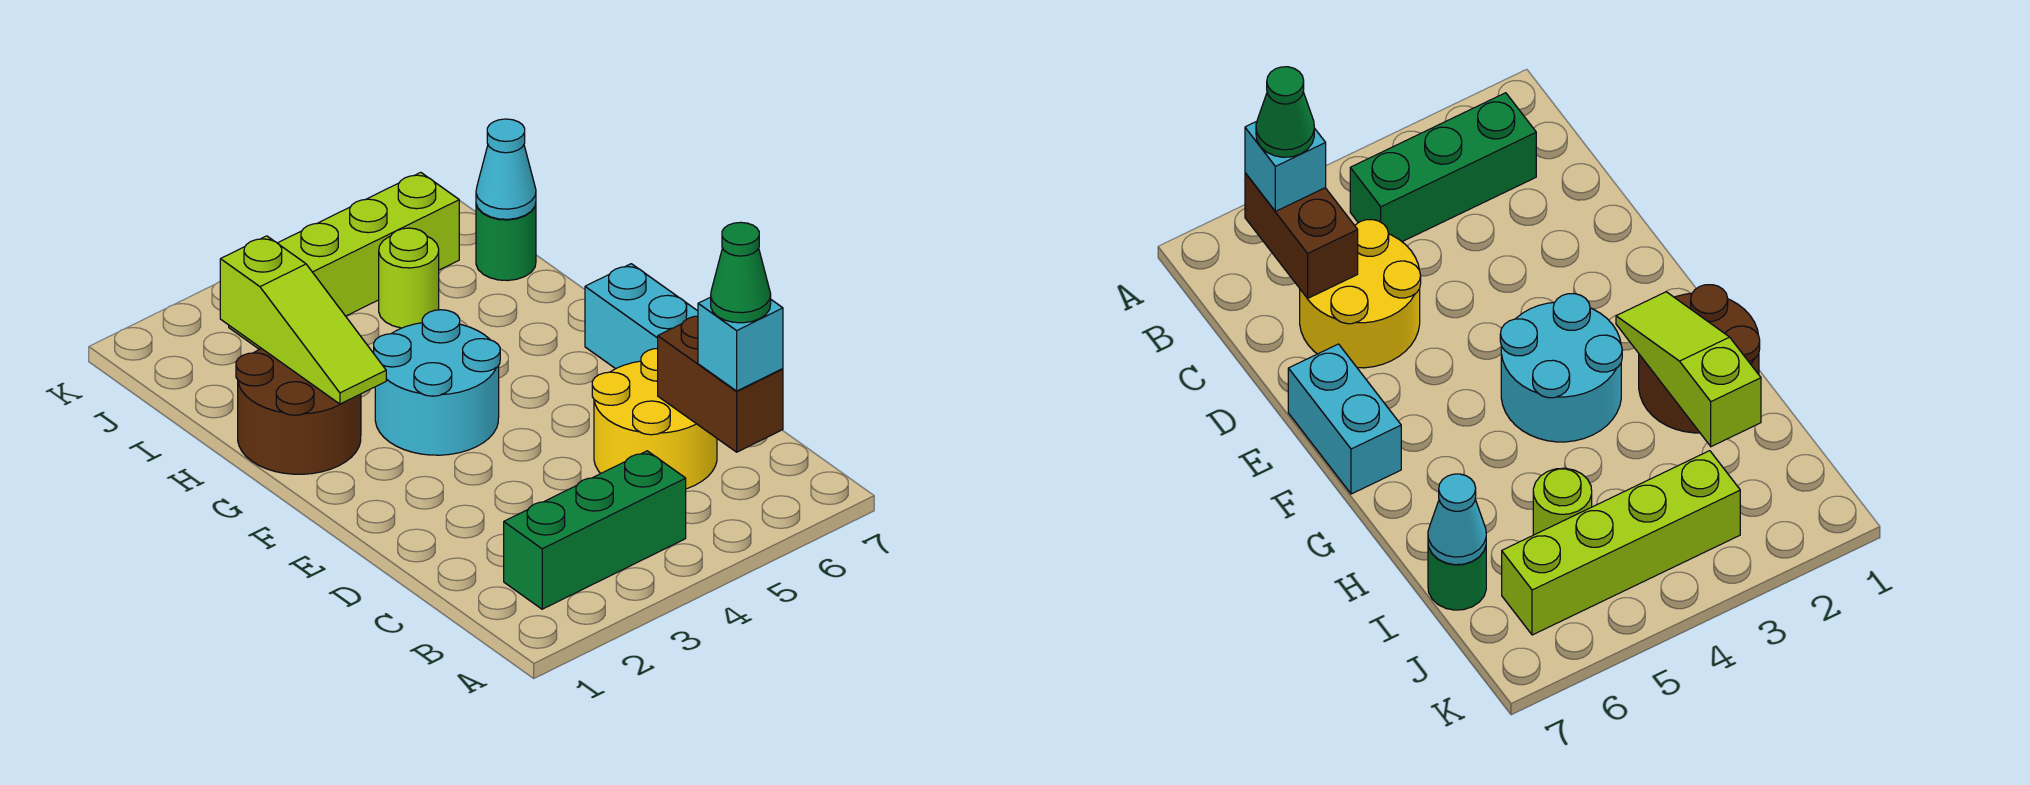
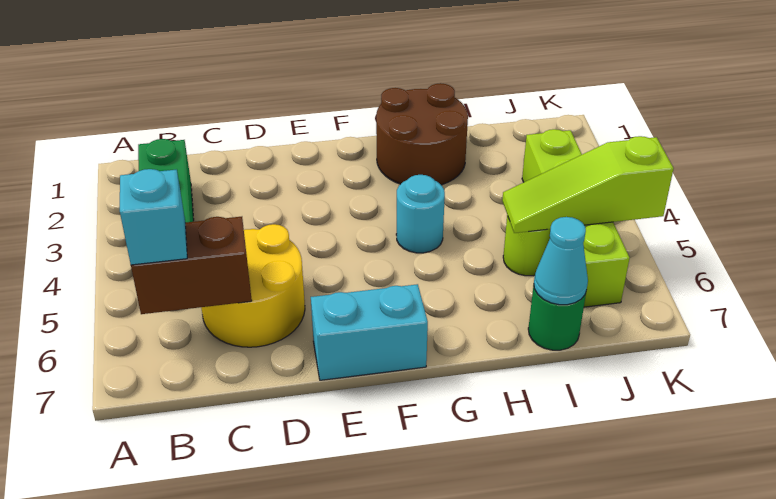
green cone B6 level 4 -> none
cyan round brick F3:G4 level 1 -> cyan round brick G4 level 1
lime slope G2:I2 level 2 top I -> lime slope I5:K5 level 2 top K

